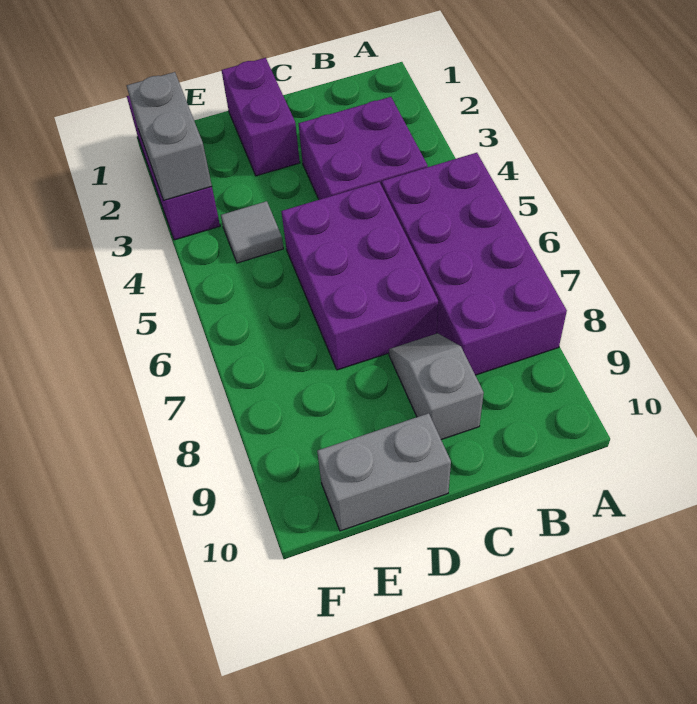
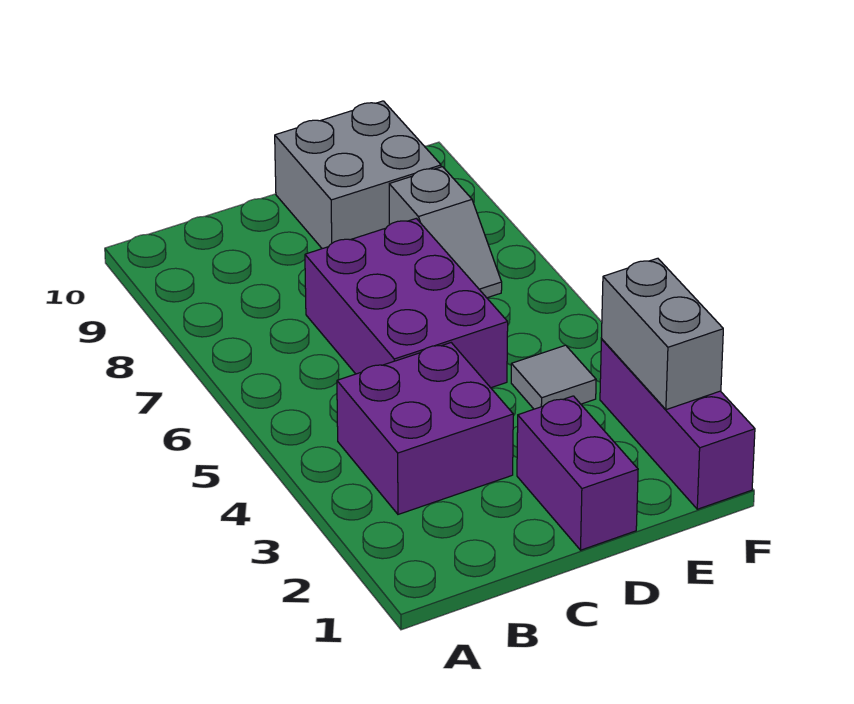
purple brick A5:B8 level 1 -> none
grey slope C8:C9 level 1 top 9 -> grey slope E7:E8 level 1 top 8
grey brick D10:E10 level 1 -> grey brick D9:E10 level 1

